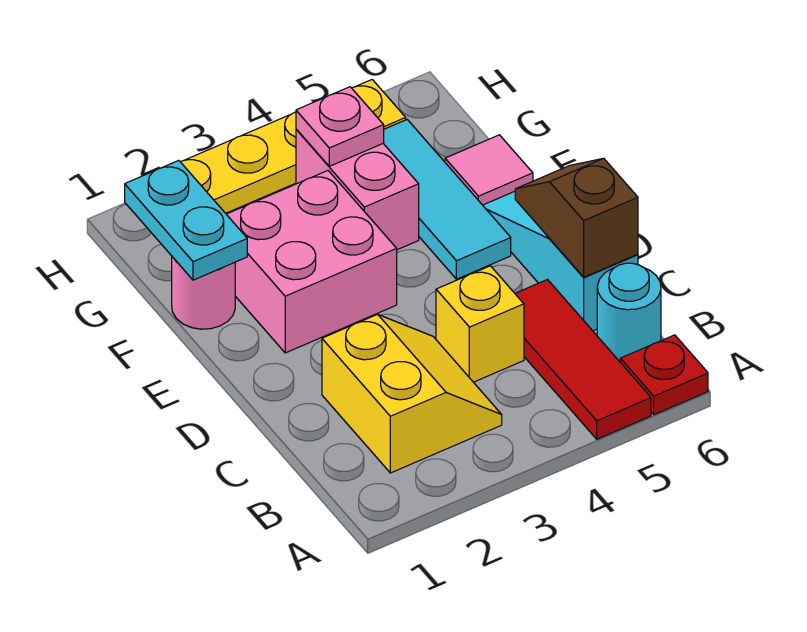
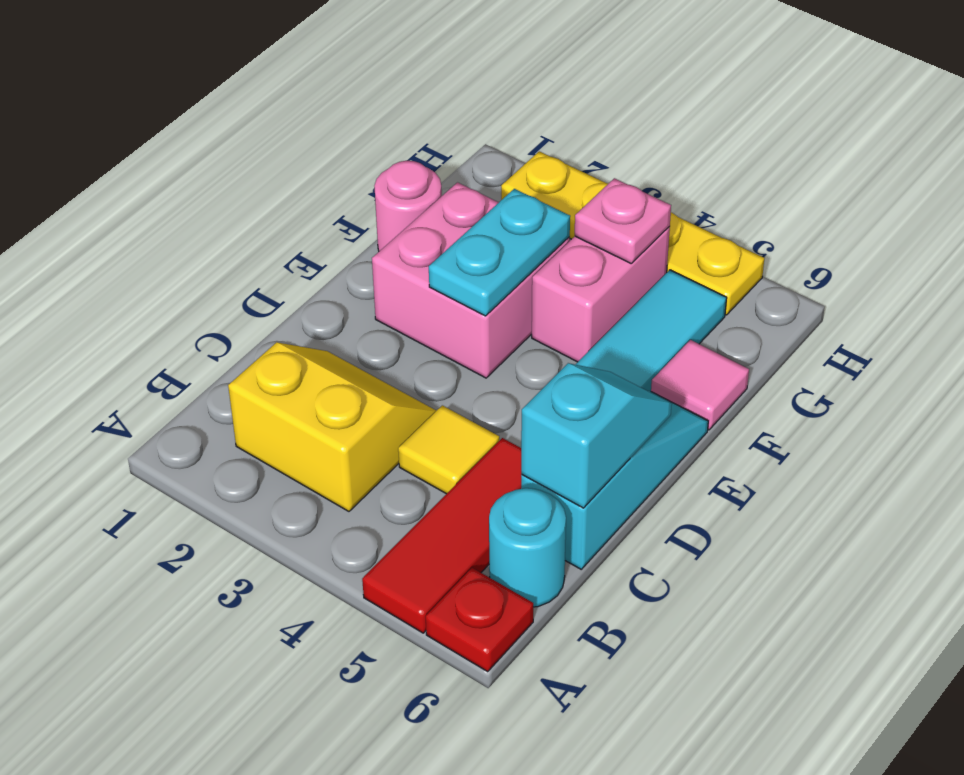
yellow slope B2:C3 level 1 top 2 -> yellow slope B2:C3 level 1 top B
yellow brick C4 level 1 -> yellow tile C4 level 1
brown slope C6:D6 level 2 top C -> cyan slope C6:D6 level 2 top C
cyan plate F1:G1 level 2 -> cyan plate E3:F3 level 2

